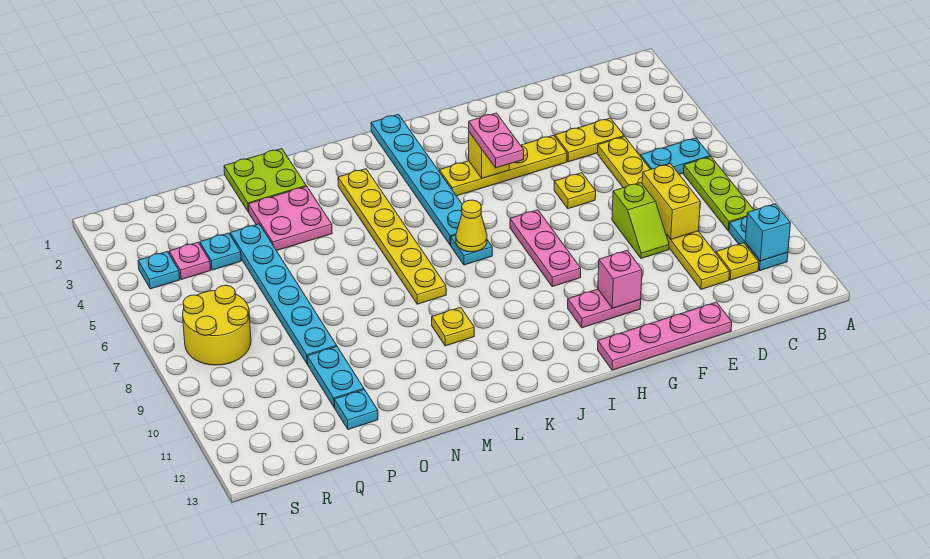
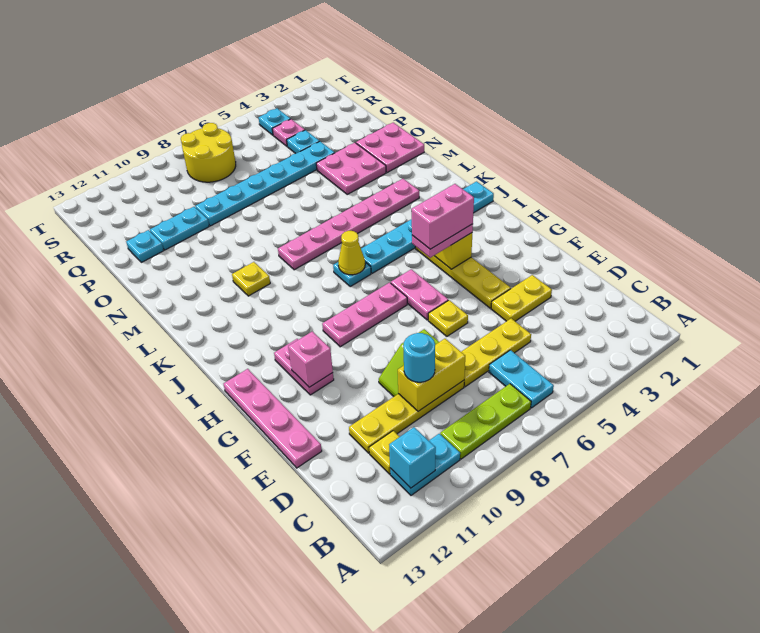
yellow plate D4:E4 level 1 -> yellow plate E3:E4 level 1
none -> cyan round brick D9 level 3
none -> pink plate G6:H6 level 1
none -> pink brick H4:H5 level 4
yellow plate L3:L8 level 1 -> pink plate L3:L8 level 1
lime plate N1:O2 level 1 -> pink plate N1:O2 level 1

